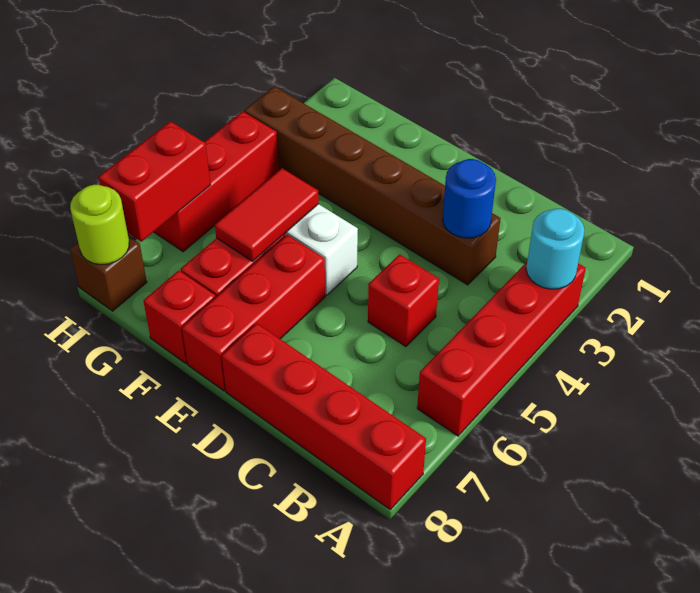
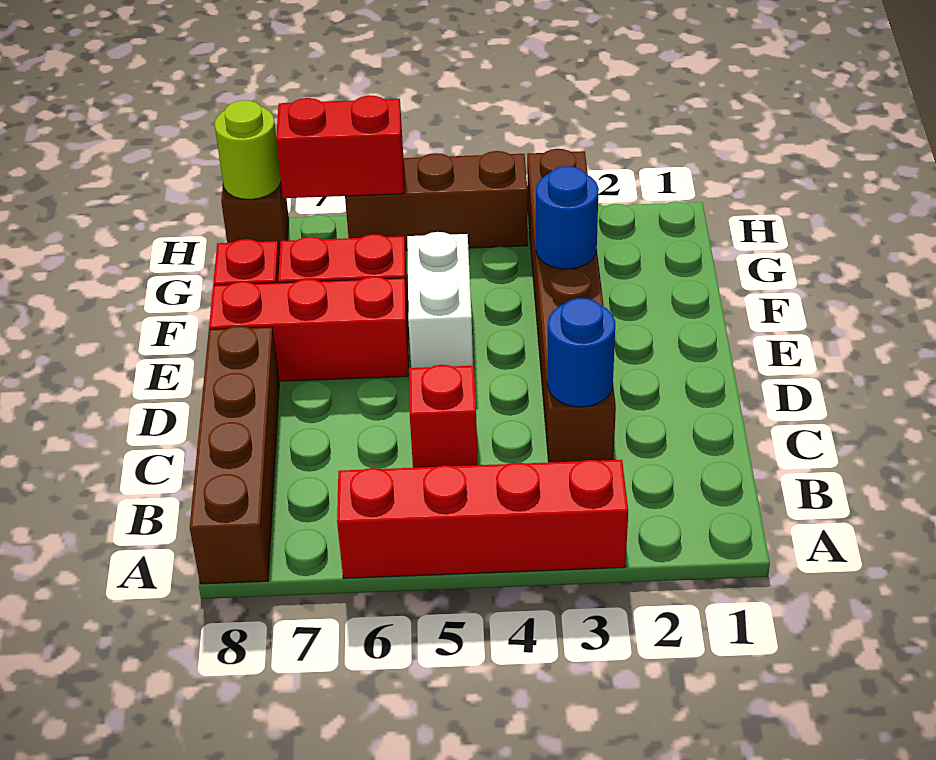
cyan round brick A3 level 2 -> none
red brick A8:D8 level 1 -> brown brick A8:D8 level 1
none -> blue round brick F3 level 2
red tile F5:F6 level 2 -> none
red brick H4:H6 level 1 -> brown brick H4:H6 level 1

